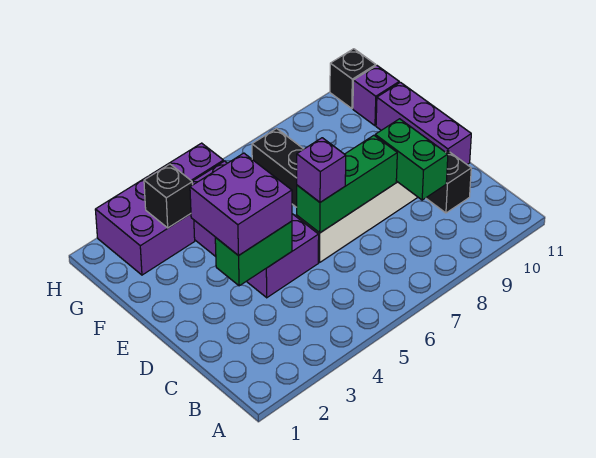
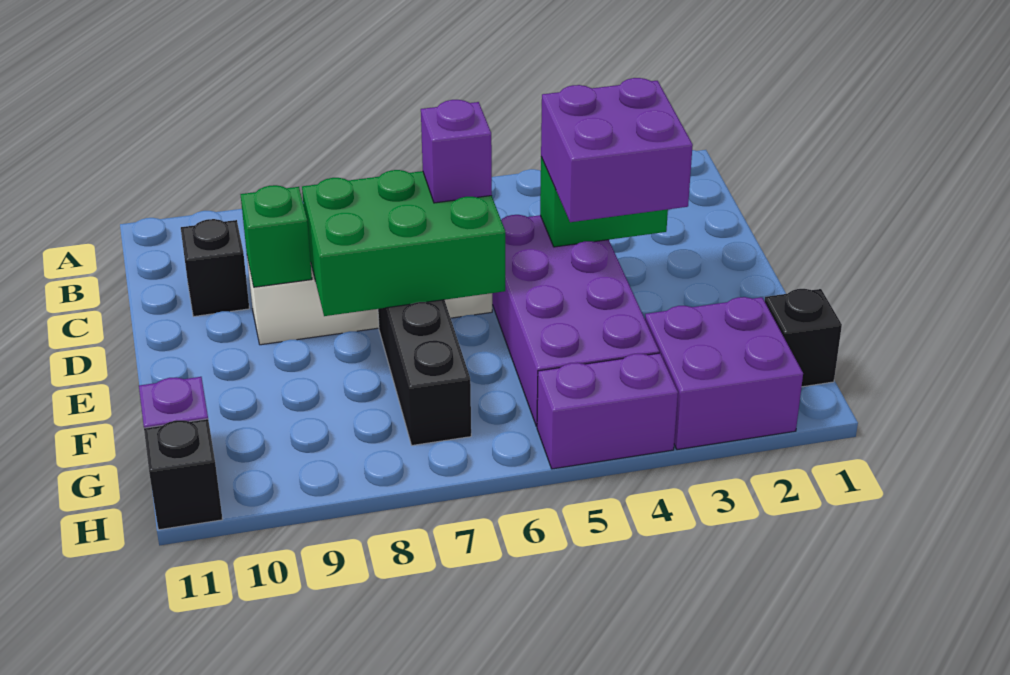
green brick C9:D9 level 2 -> green brick D9 level 2
green brick D6:D8 level 2 -> green brick D6:E8 level 2
purple brick D11:F11 level 1 -> none
black brick G3 level 2 -> black brick G1 level 1

